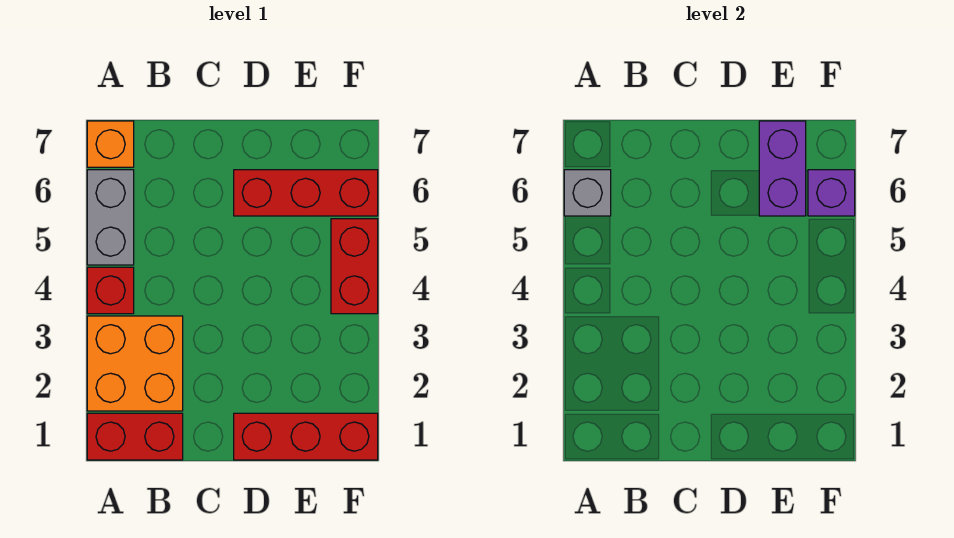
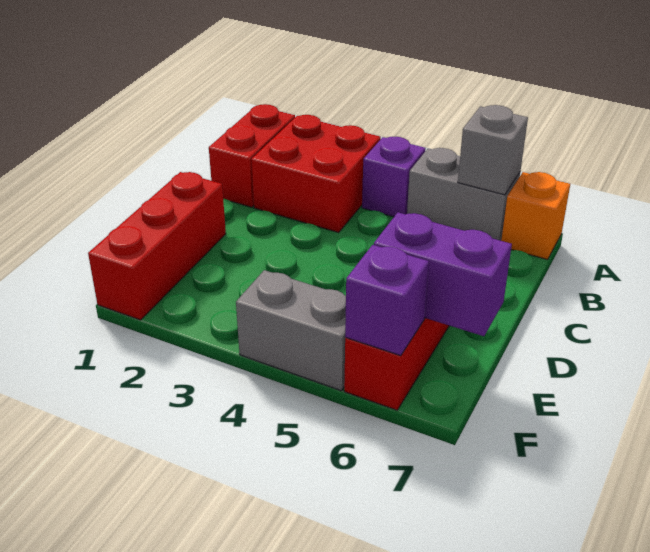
orange brick A2:B3 level 1 -> red brick A2:B3 level 1
red brick A4 level 1 -> purple brick A4 level 1
red brick F4:F5 level 1 -> grey brick F4:F5 level 1

